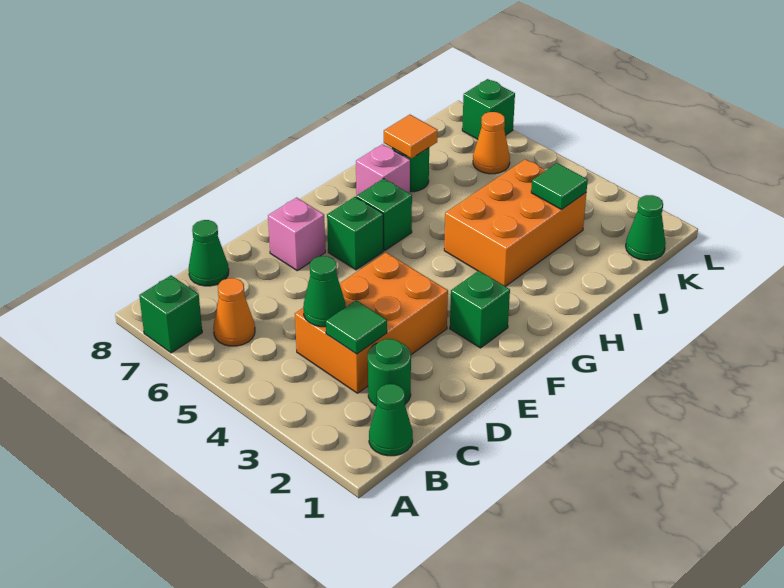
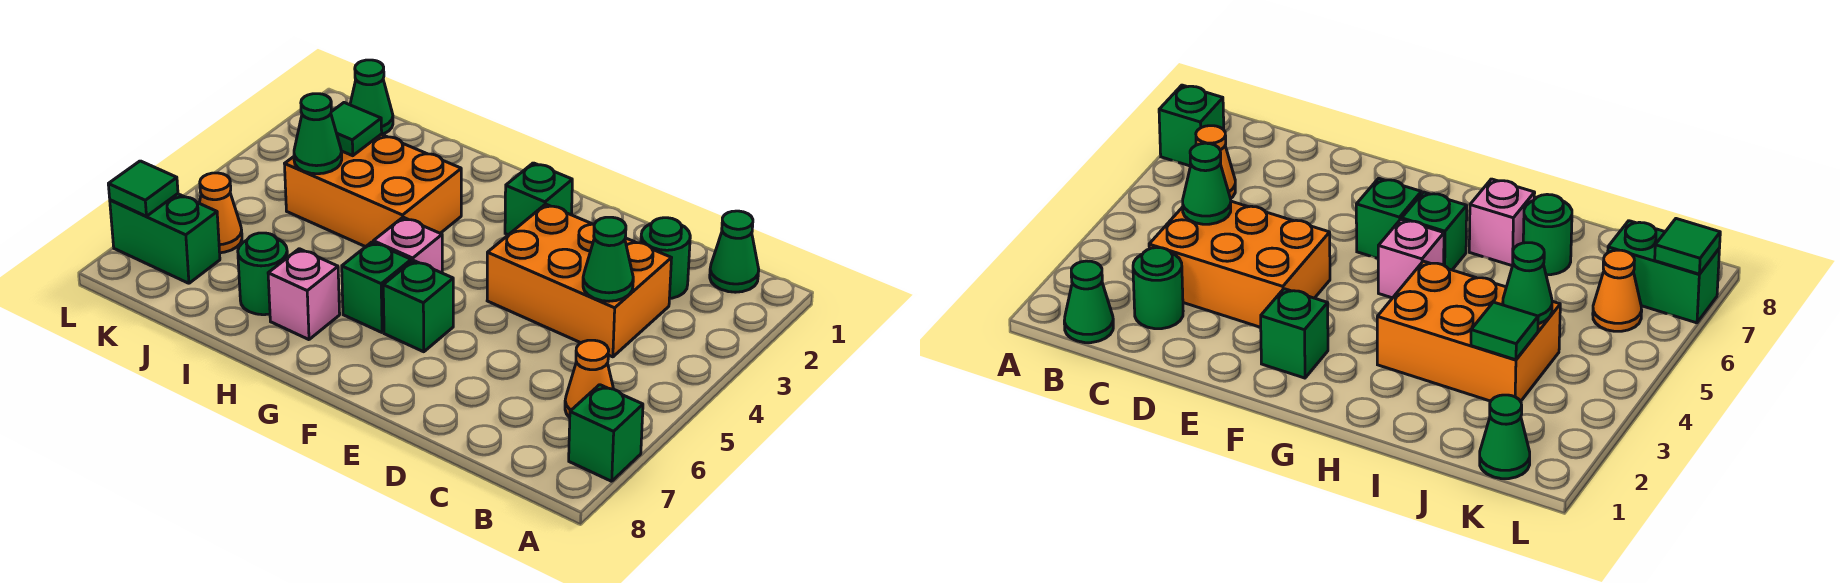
green tile C3 level 2 -> green tile L7 level 2
green cone C8 level 1 -> green cone J4 level 2
pink brick E7 level 1 -> pink brick G5 level 1
orange tile I7 level 2 -> none
green brick L7 level 1 -> green brick K7:L7 level 1

